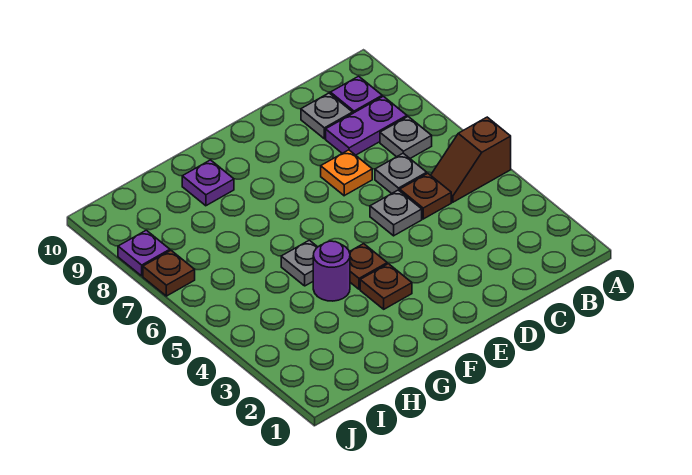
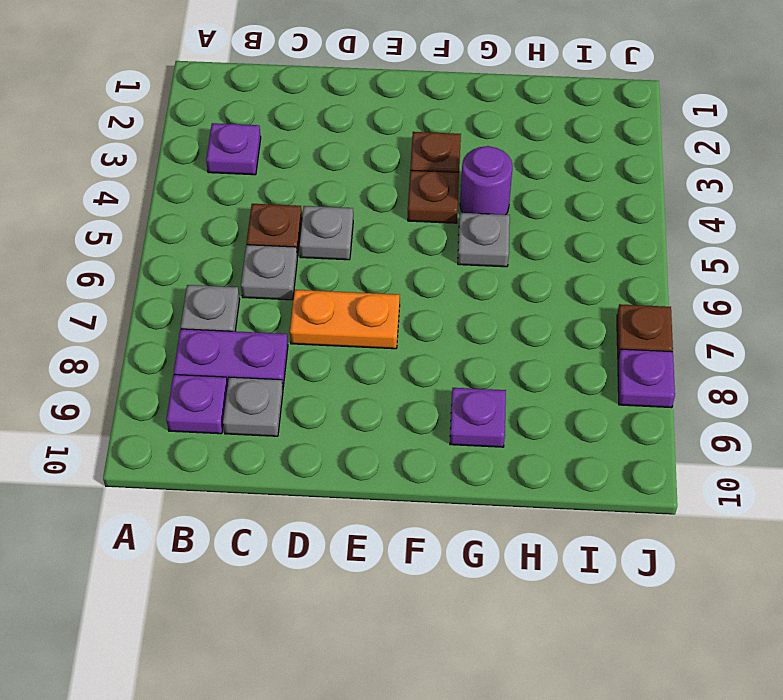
brown slope A5:B5 level 1 top A -> none
none -> purple plate B3 level 1
orange plate D7 level 1 -> orange plate D7:E7 level 1

